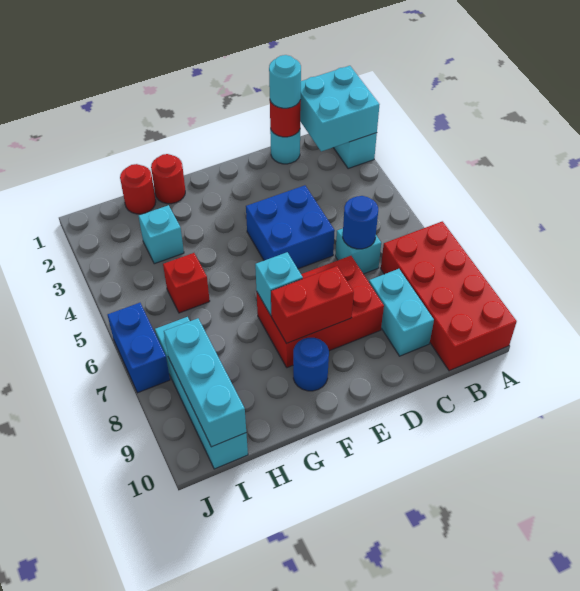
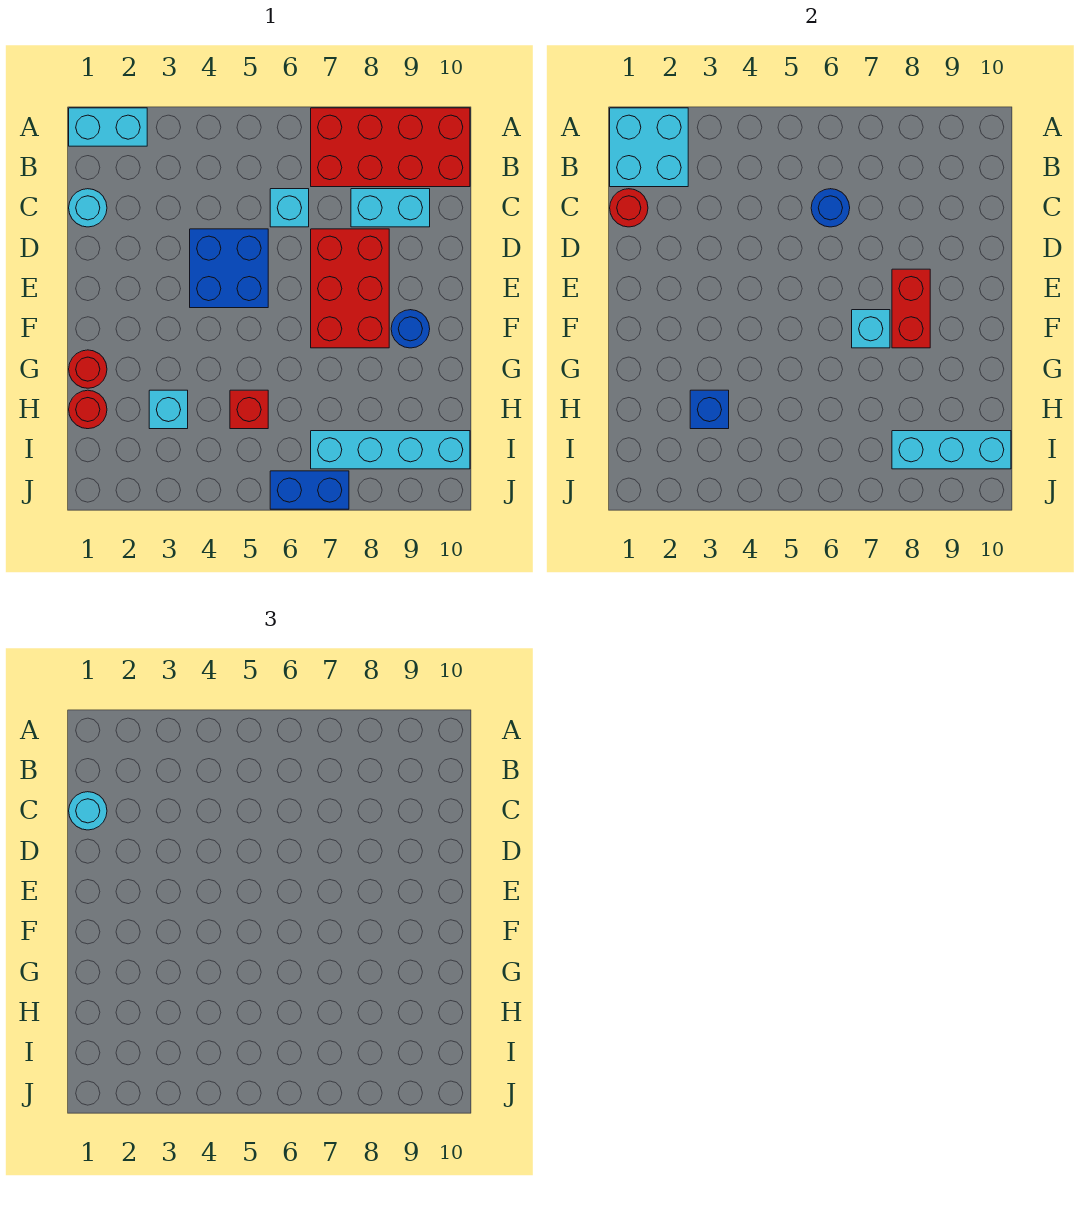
none -> blue brick H3 level 2

